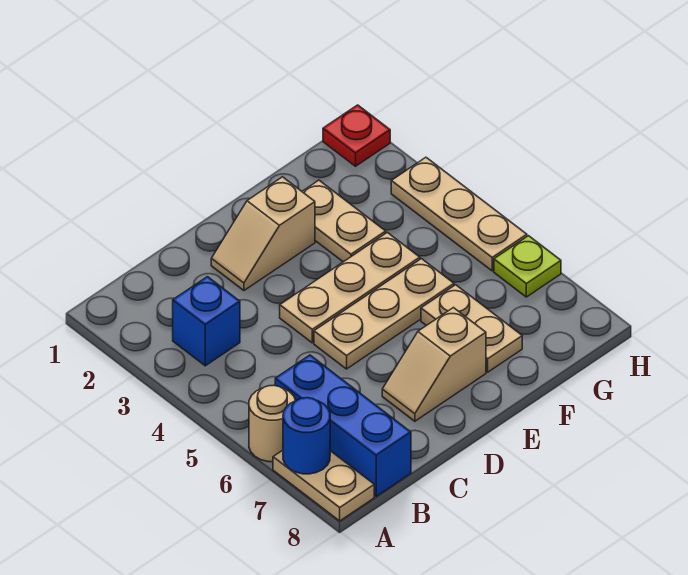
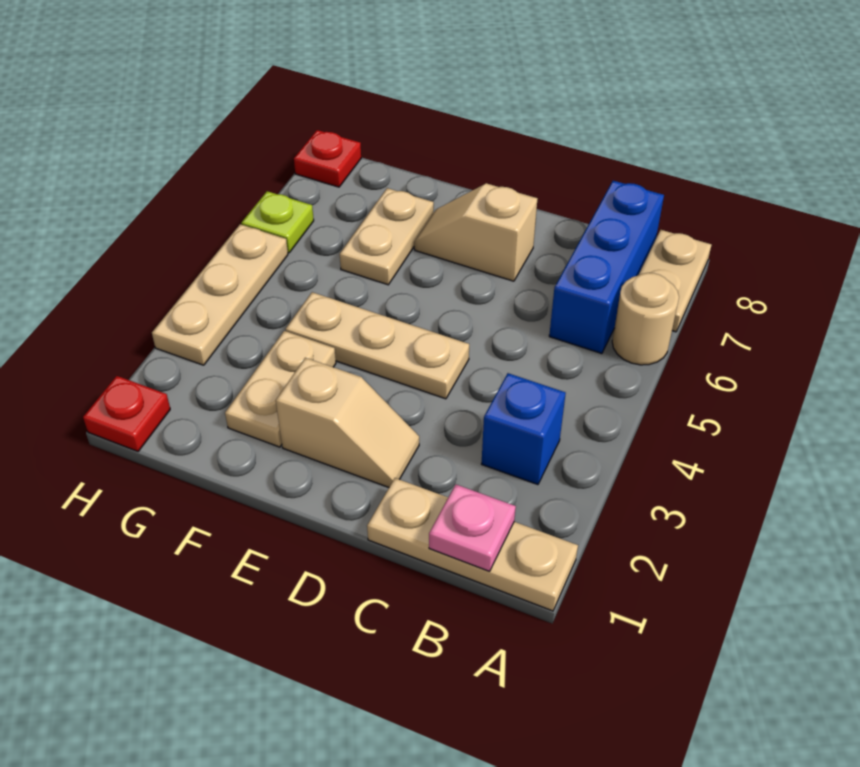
blue round brick A7 level 2 -> none
none -> pink plate B1 level 2
tan plate D5:F5 level 1 -> tan plate A1:C1 level 1
tan slope D7:E7 level 1 top E -> tan slope D7:E7 level 1 top D
none -> red plate H8 level 1

